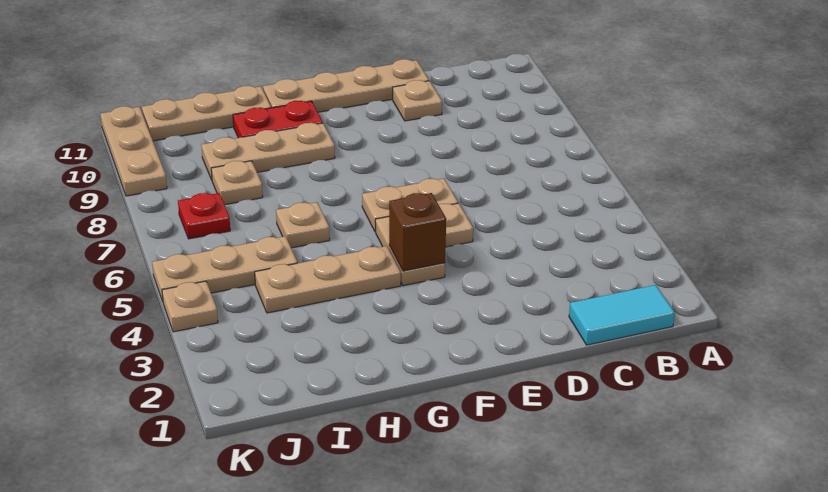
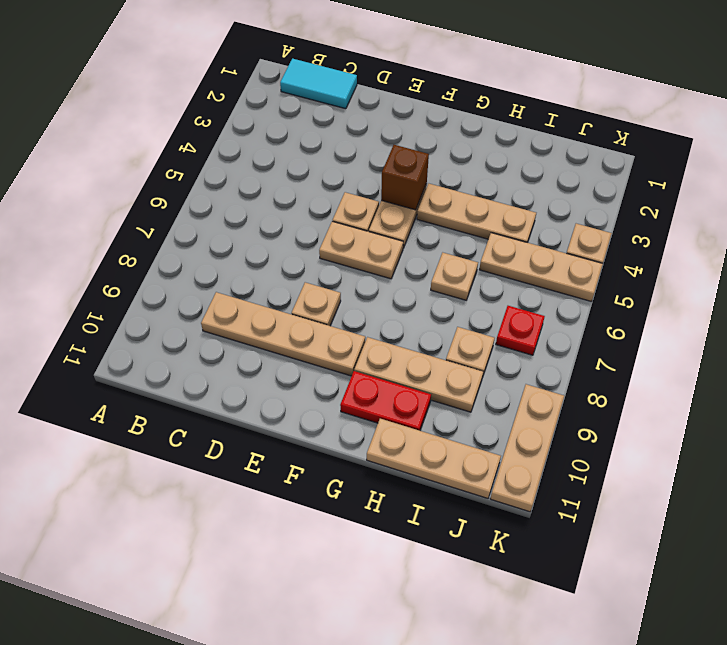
tan plate D10 level 1 -> tan plate E8 level 1
tan plate D11:G11 level 1 -> tan plate C9:F9 level 1

